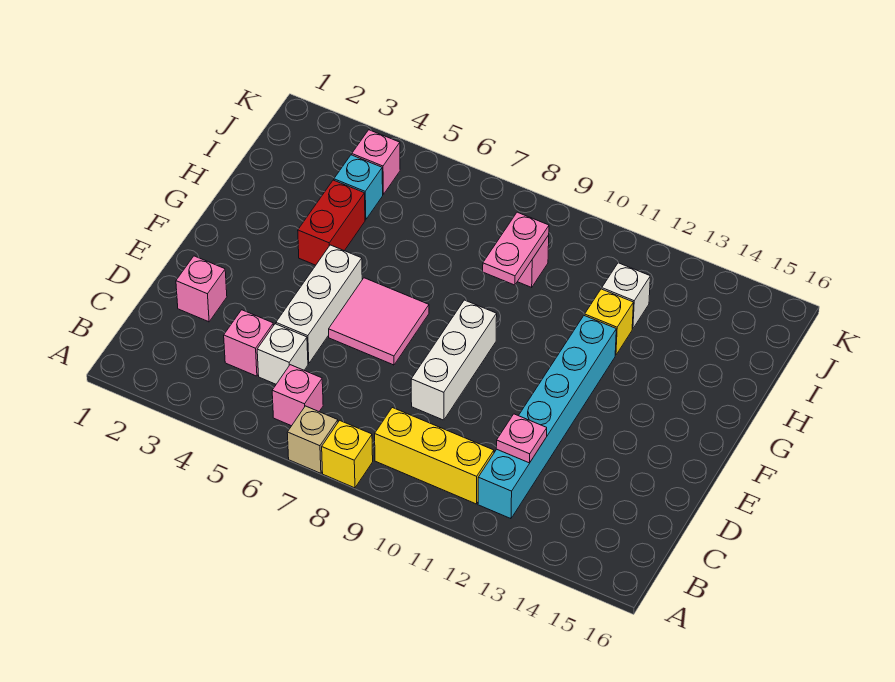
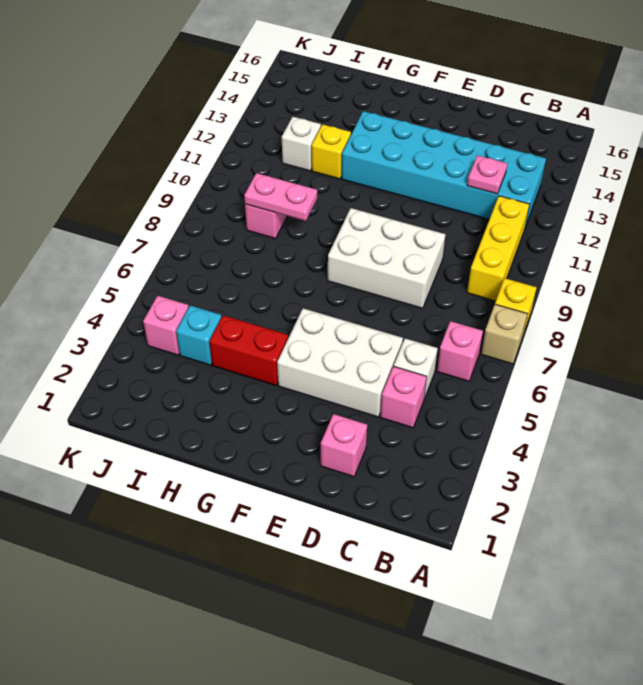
cyan brick B12:G12 level 1 -> cyan brick B12:G13 level 1
white brick D5:F5 level 1 -> white brick D4:F5 level 1
white brick D9:F9 level 1 -> white brick D8:F9 level 1
pink tile E6:F7 level 1 -> none

